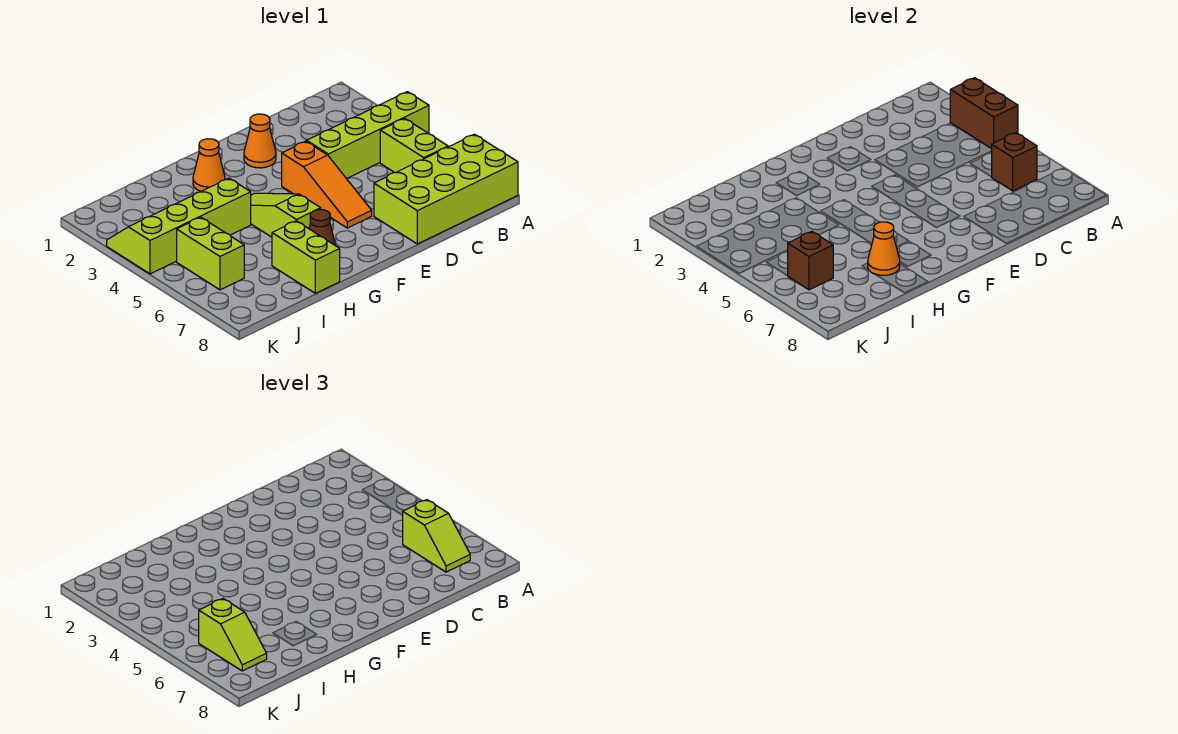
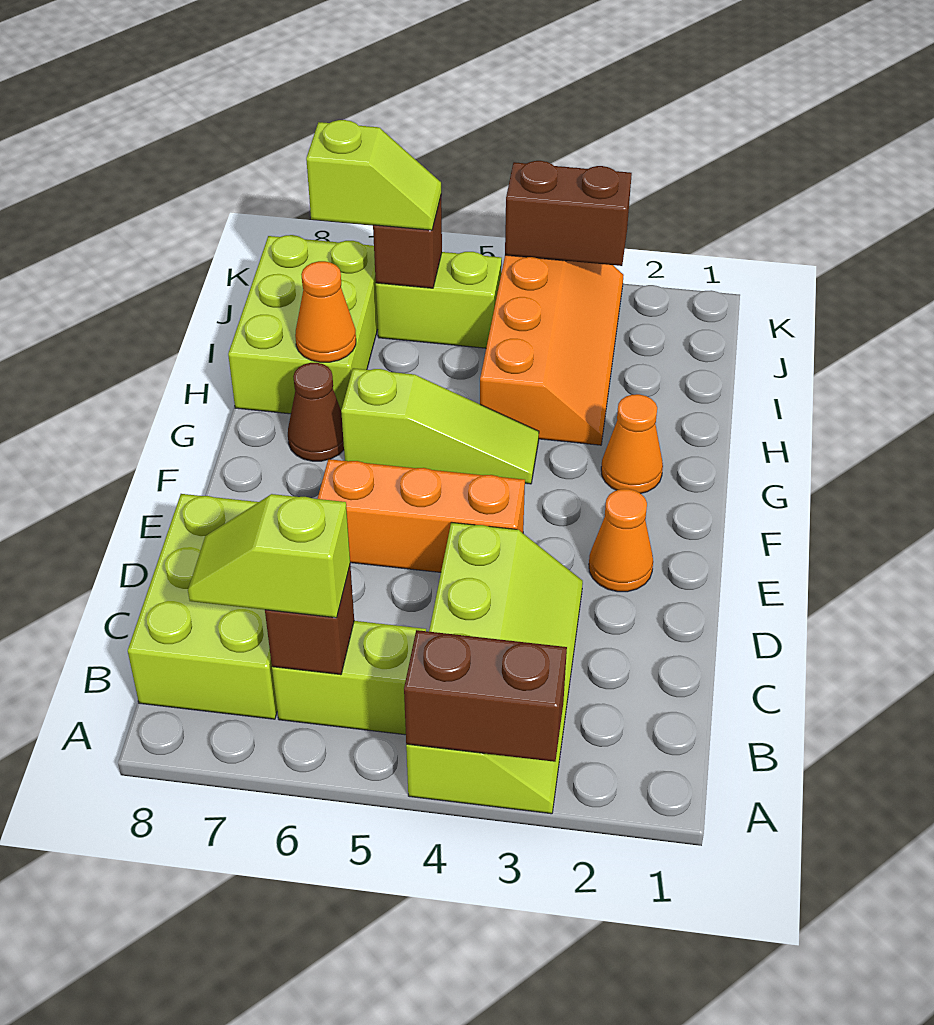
lime brick A7:D8 level 1 -> lime brick B7:D8 level 1
orange slope E4:E6 level 1 top 4 -> orange brick E4:E6 level 1
lime slope H3:K4 level 1 top 4 -> orange slope H3:K4 level 1 top 4
lime brick H7:H8 level 1 -> lime brick H7:J8 level 1
lime slope J6:J7 level 3 top 6 -> lime slope J6:J7 level 3 top 7
none -> brown brick K3:K4 level 2

